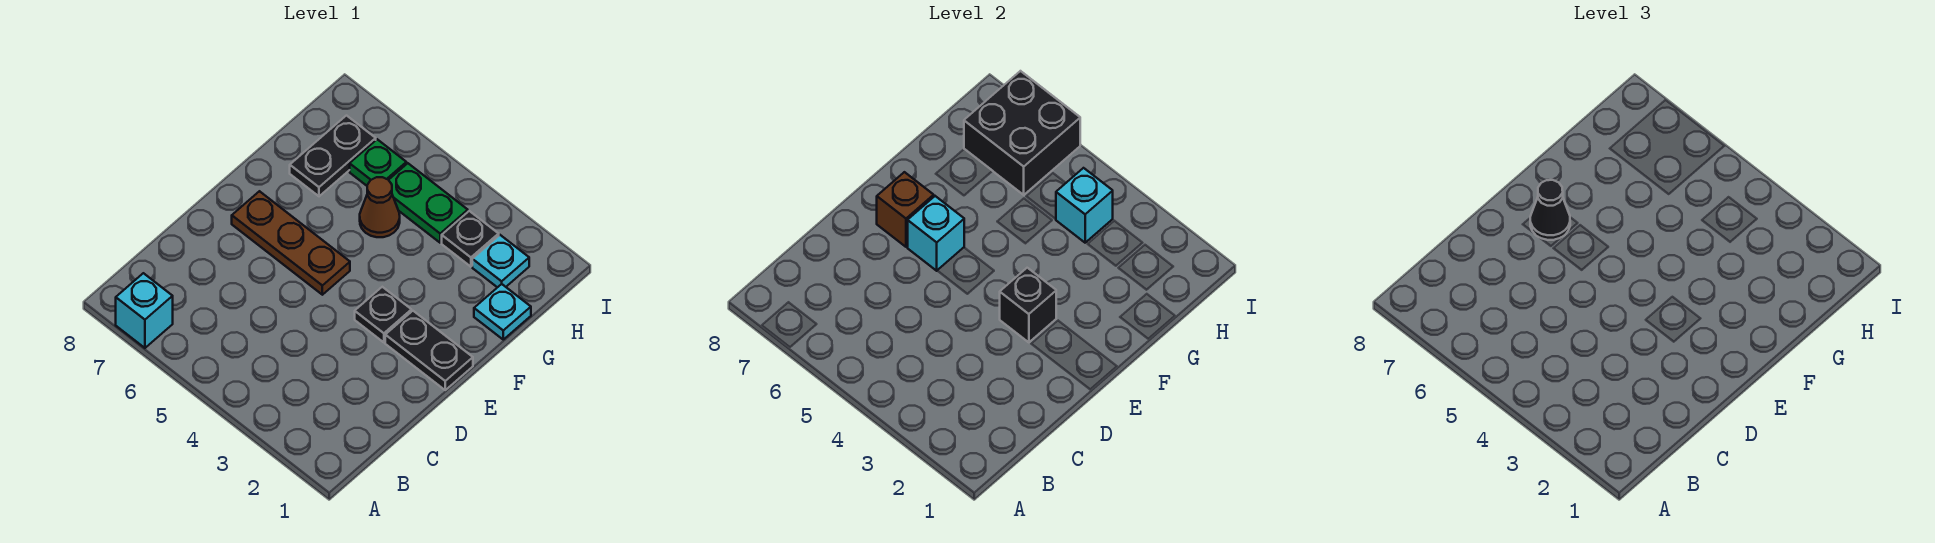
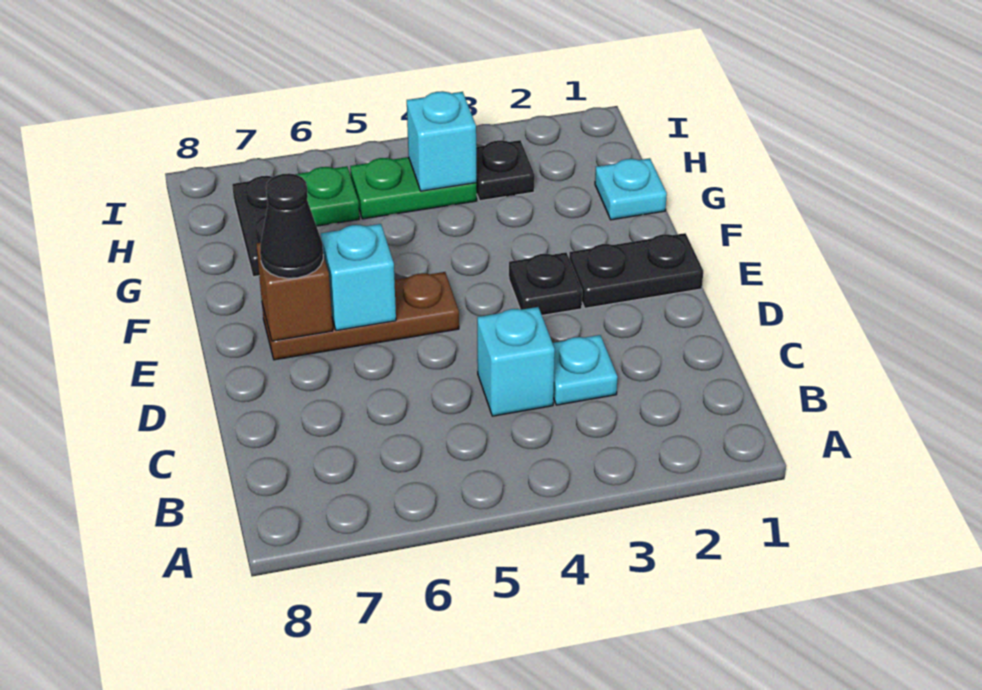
cyan brick A7 level 1 -> cyan brick C4 level 1
black brick E3 level 2 -> none
brown cone G5 level 1 -> none
cyan plate H2 level 1 -> cyan plate C3 level 1
black brick H6:I7 level 2 -> none

